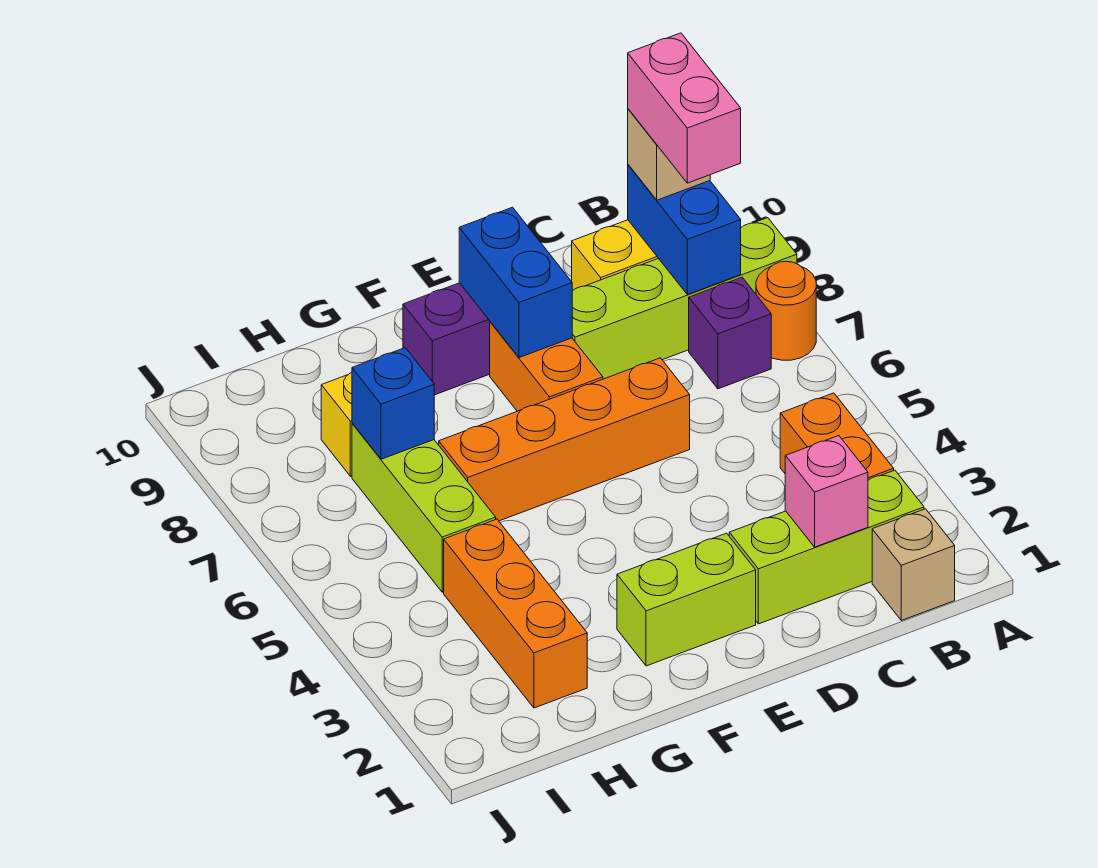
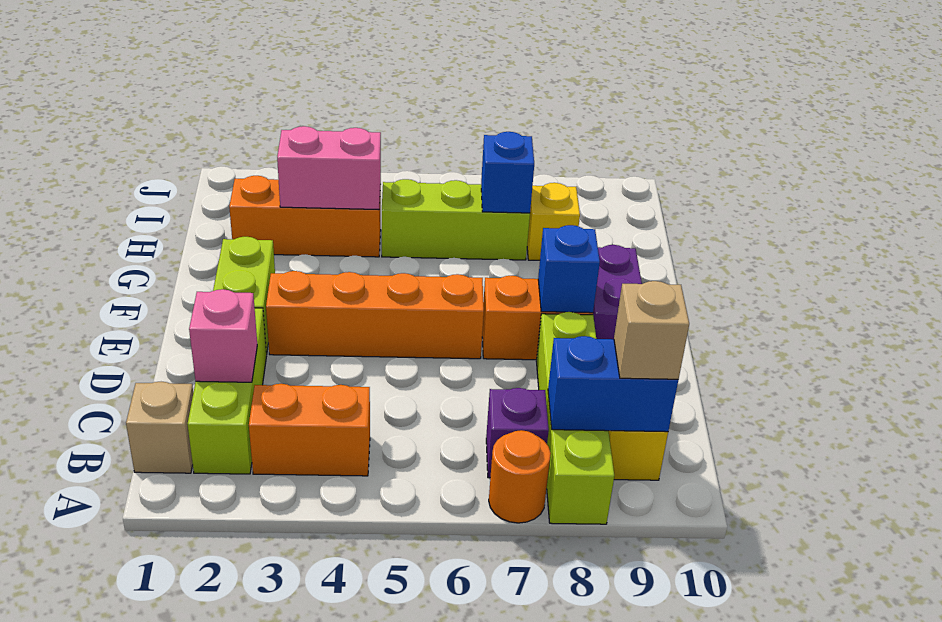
pink brick B8:B9 level 4 -> pink brick H3:H4 level 2
orange brick D6:G6 level 1 -> orange brick E3:E6 level 1
blue brick E8:E9 level 2 -> blue brick E8 level 2

